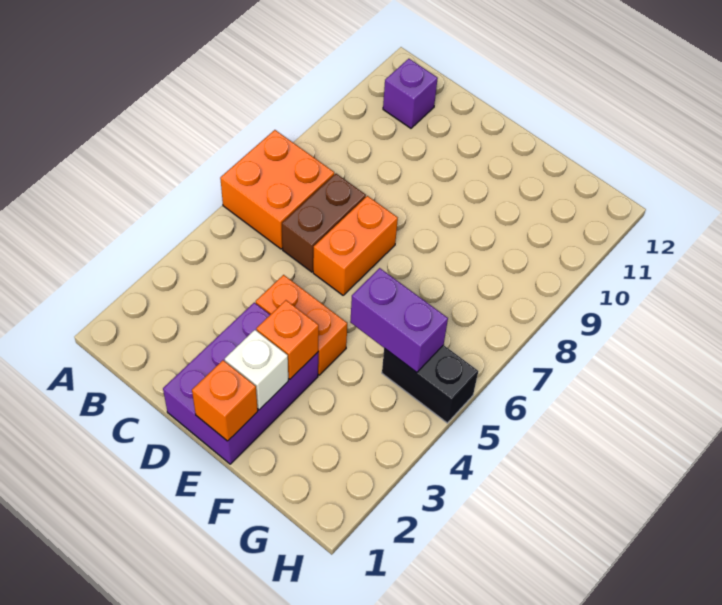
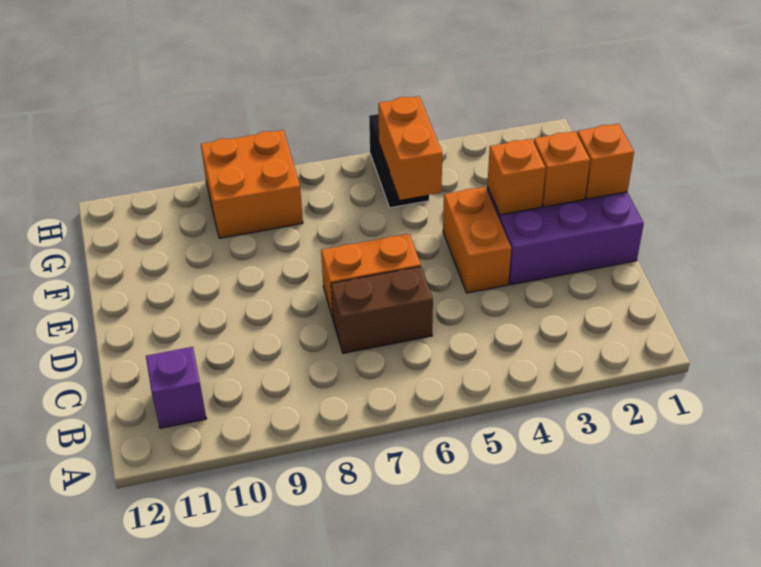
orange brick A6:B7 level 1 -> orange brick G8:H9 level 1
white brick E2 level 2 -> orange brick E2 level 2
purple brick F5:G5 level 2 -> orange brick F5:G5 level 2

